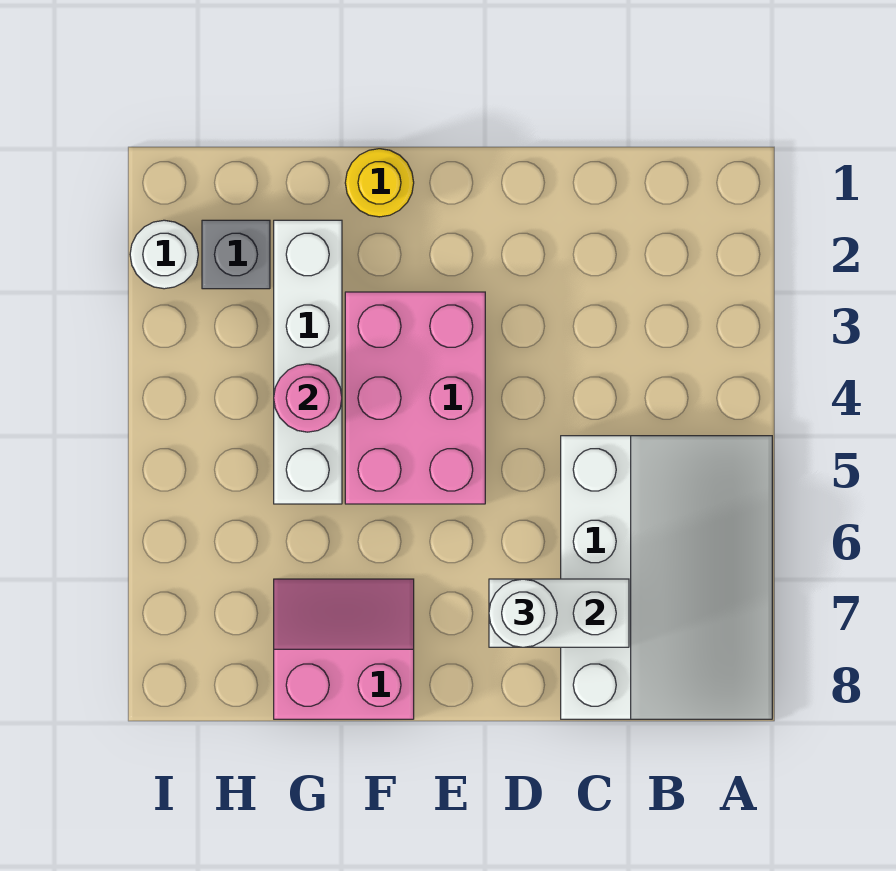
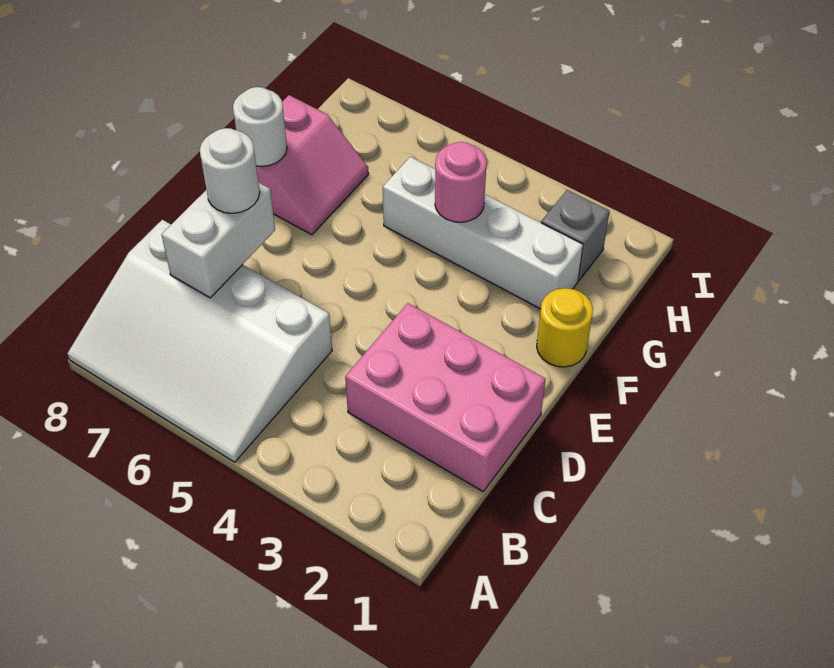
pink brick E3:F5 level 1 -> pink brick C1:D3 level 1
white round brick I2 level 1 -> white round brick F8 level 2

